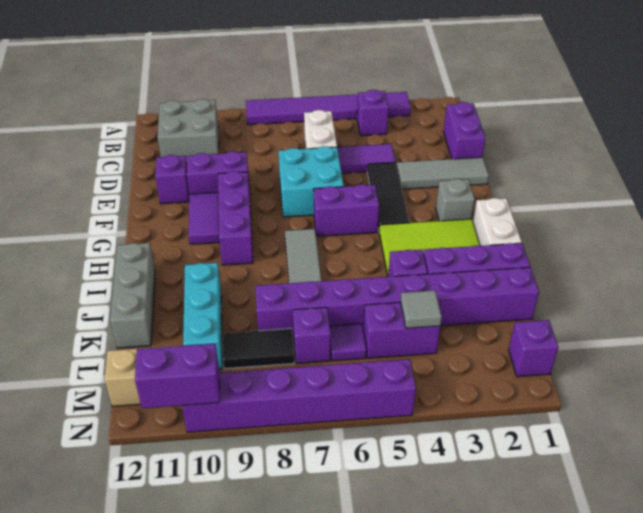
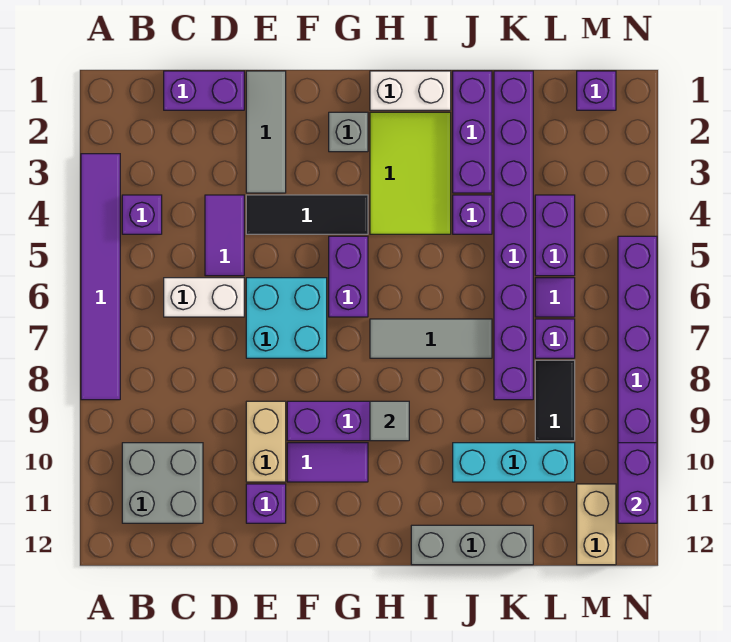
purple brick E9:E10 level 1 -> tan brick E9:E10 level 1
grey tile L4 level 2 -> grey tile H9 level 2

